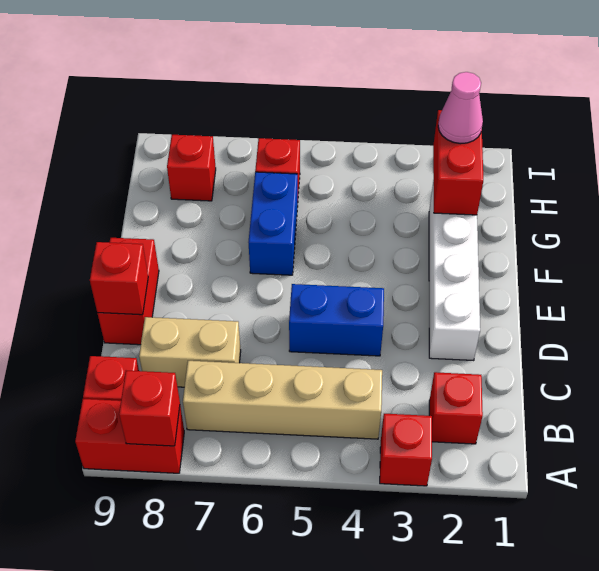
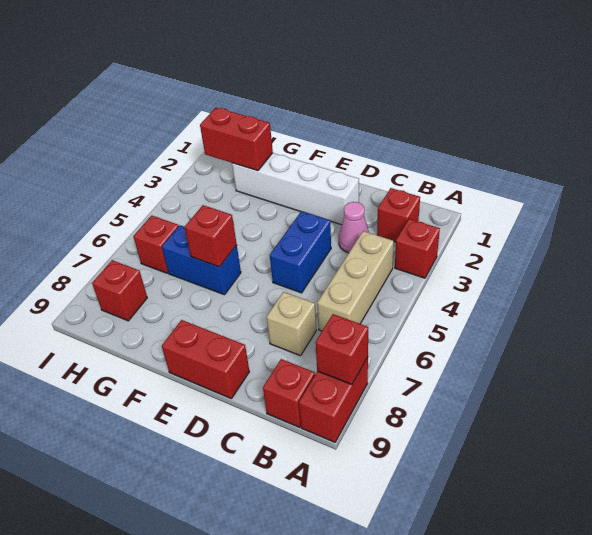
tan brick B4:B7 level 1 -> tan brick B4:B6 level 1
tan brick C7:C8 level 1 -> tan brick C7 level 1
red brick D9 level 2 -> red brick F6 level 2
pink cone H2 level 3 -> pink cone C3 level 1

